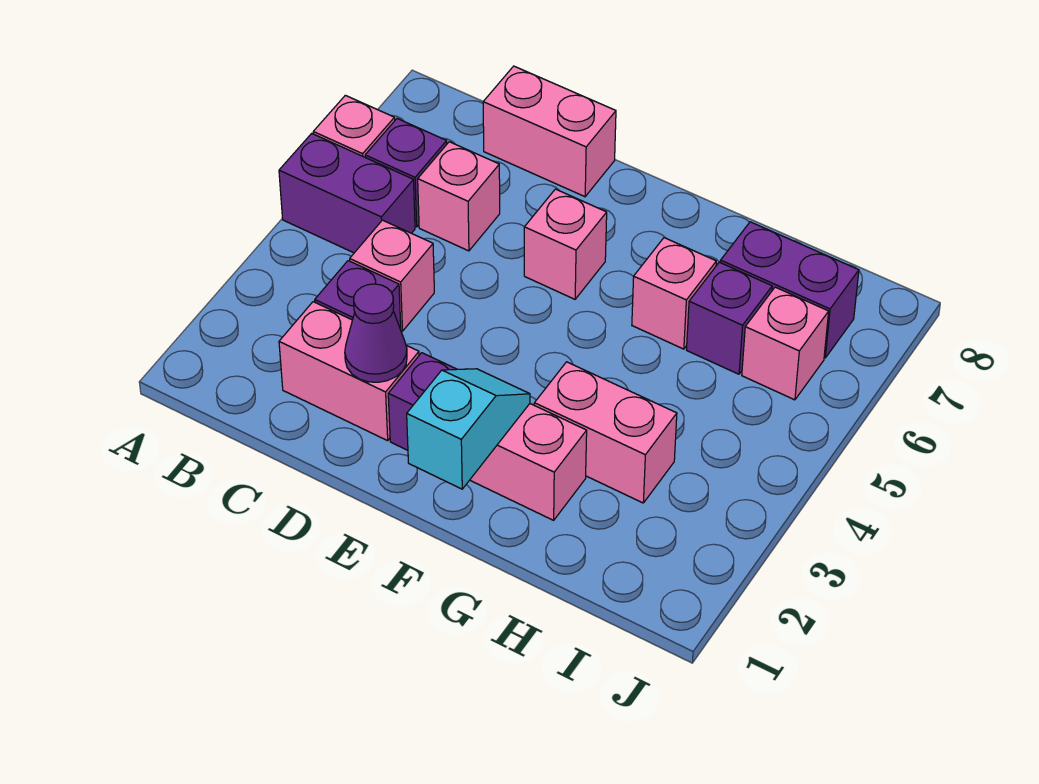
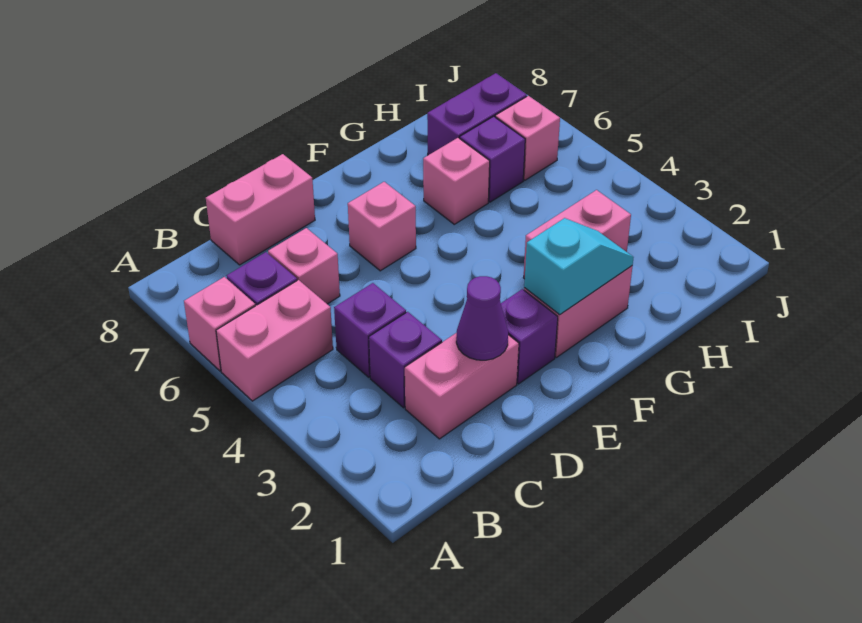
purple brick A5:B5 level 1 -> pink brick A5:B5 level 1
pink brick C4 level 1 -> purple brick C4 level 1
cyan slope F1:F2 level 2 top 1 -> cyan slope F2:G2 level 2 top F

